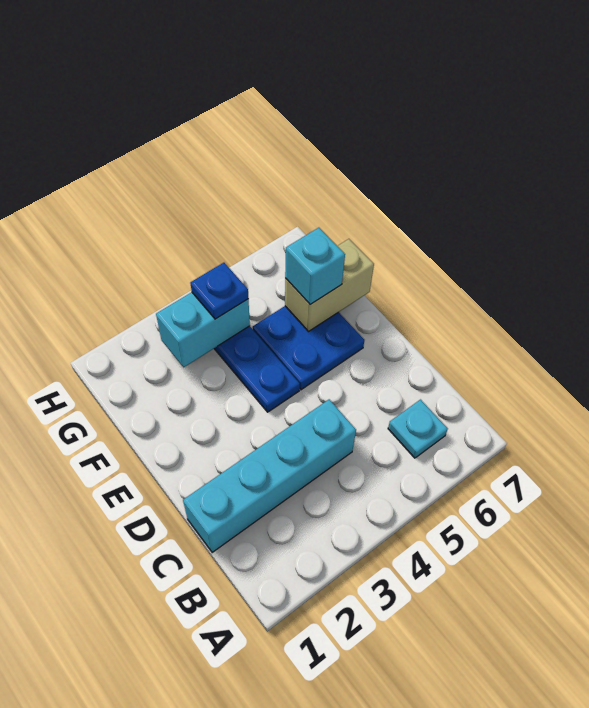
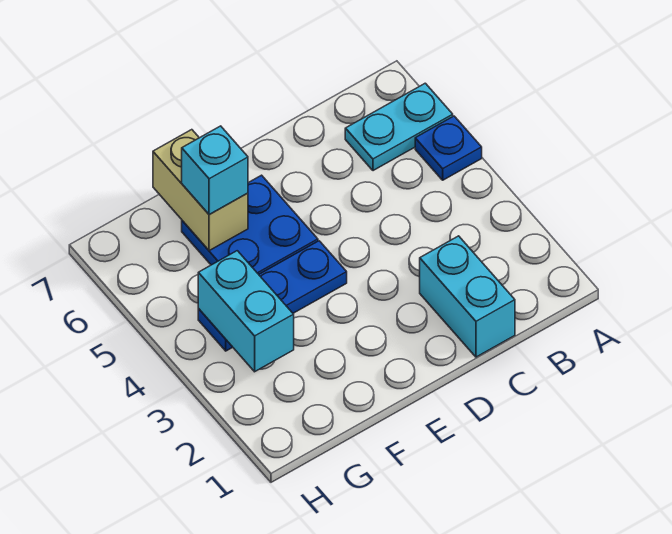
cyan plate B6 level 1 -> cyan plate A6:B6 level 1
cyan brick C1:C4 level 1 -> cyan brick C1:C2 level 1
blue plate G4 level 3 -> blue plate A5 level 1

